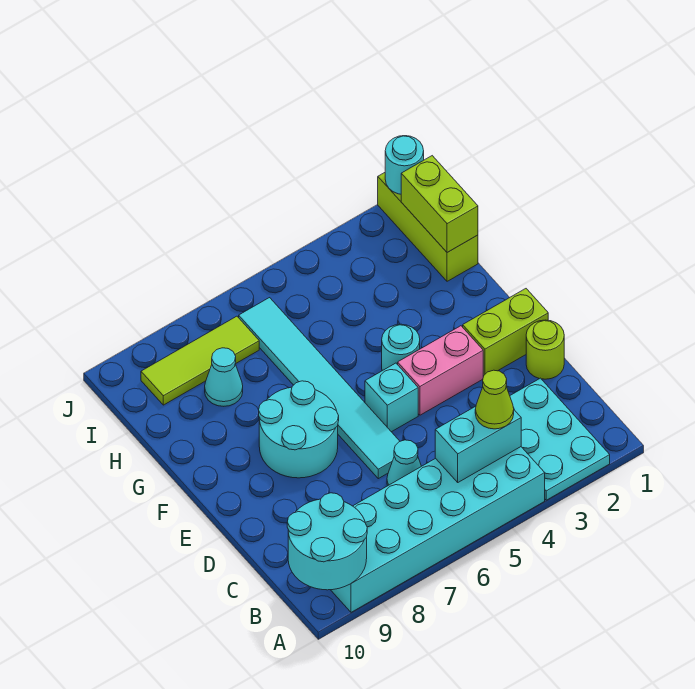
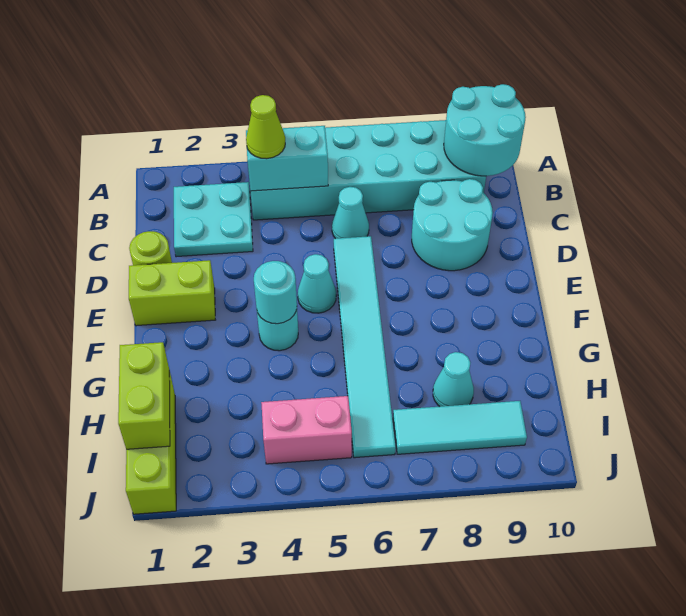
cyan plate A2:C3 level 1 -> cyan plate B2:C3 level 1
pink brick E3:E4 level 1 -> pink brick I4:I5 level 1
cyan brick E5 level 1 -> cyan cone E5 level 1
cyan round brick E7:F8 level 1 -> cyan round brick C8:D9 level 1
lime tile I7:I9 level 1 -> cyan tile I7:I9 level 1
cyan round brick J1 level 2 -> cyan round brick F4 level 2

